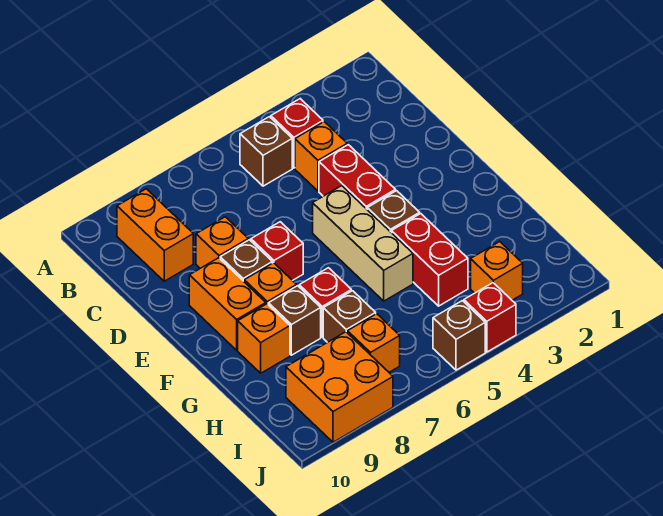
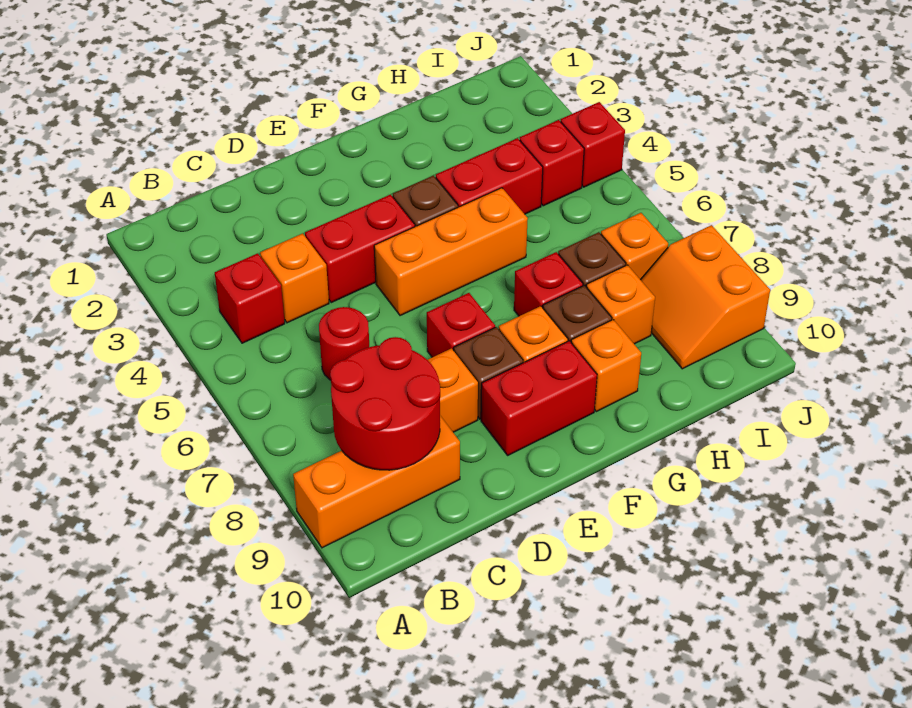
brown brick B5 level 1 -> none
none -> red round brick B8:C9 level 2
orange brick B9:C9 level 1 -> orange brick A9:C9 level 1
none -> red round brick C6 level 1
tan brick E5:G5 level 1 -> orange brick E5:G5 level 1
orange brick E9:F9 level 1 -> red brick E9:F9 level 1
orange brick I3 level 1 -> orange brick H8 level 1
none -> red brick I4 level 1
orange brick I8:J9 level 1 -> orange slope I8:J9 level 1 top J
brown brick J5 level 1 -> none

